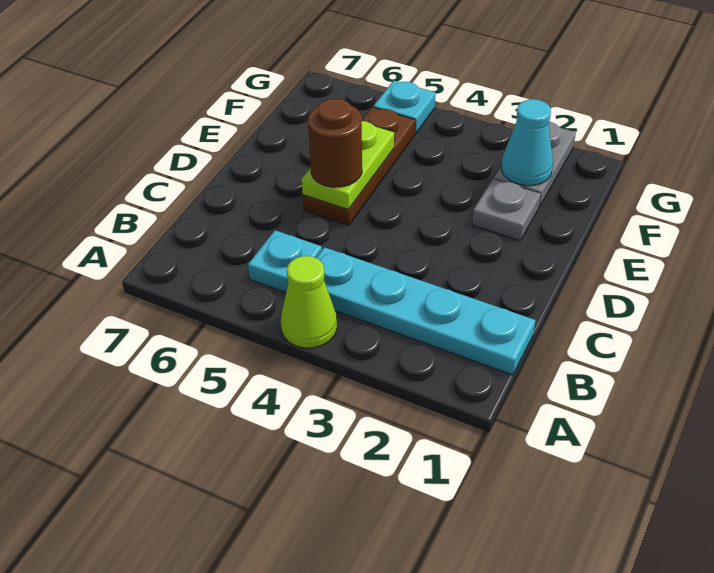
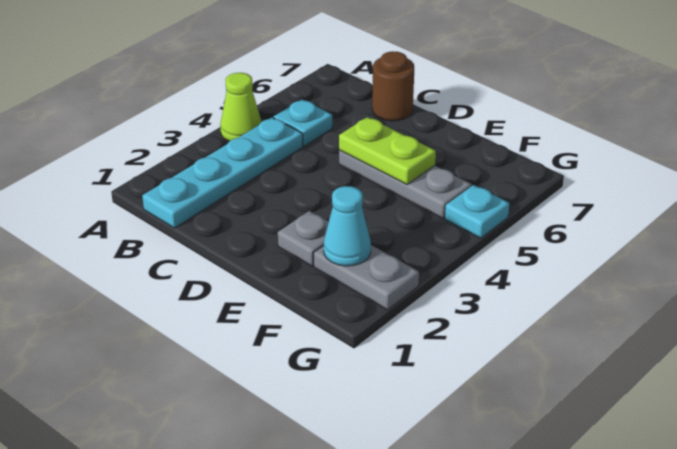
brown plate D5:F5 level 1 -> grey plate D5:F5 level 1
brown round brick D5 level 3 -> brown round brick C7 level 1

